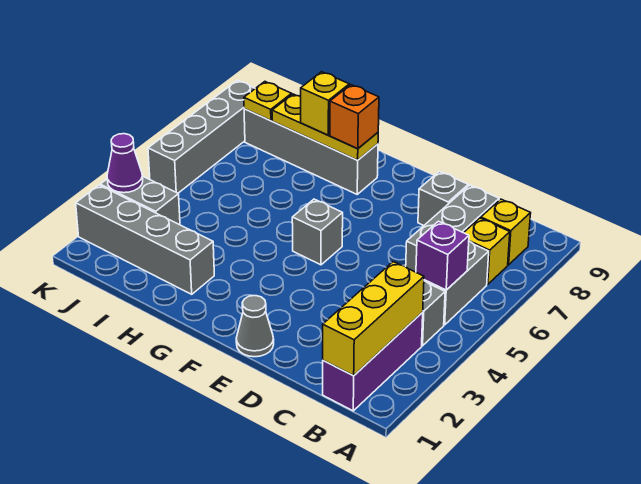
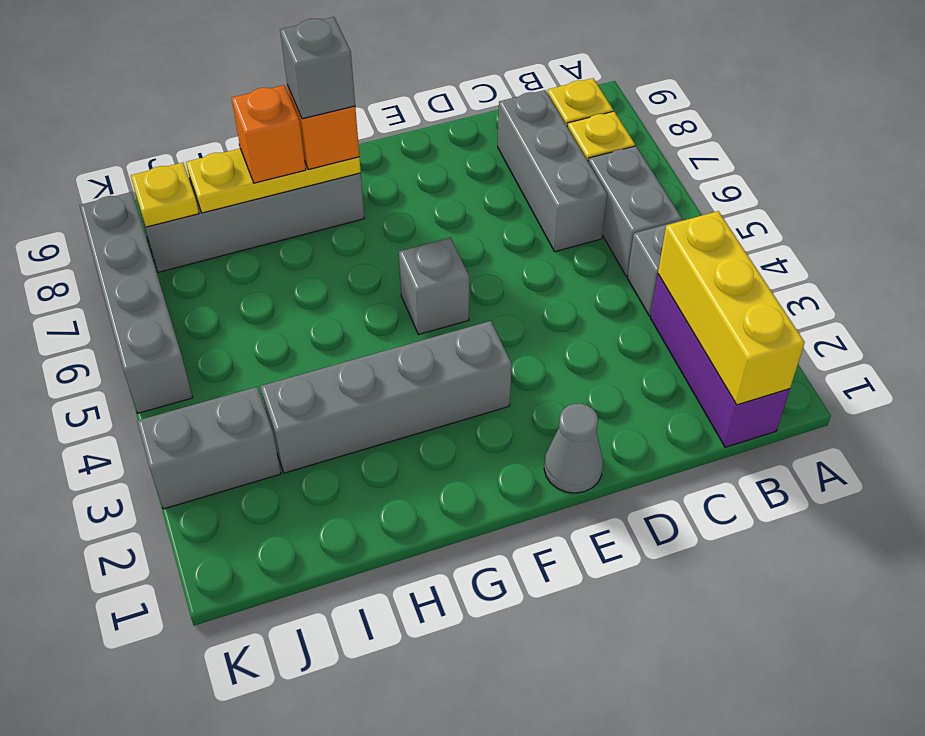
purple brick B5 level 2 -> none
grey brick D8 level 1 -> grey brick G8 level 4
grey brick H2:K2 level 1 -> grey brick F3:I3 level 1
yellow brick H8 level 3 -> orange brick H8 level 3
purple cone K3 level 2 -> none

